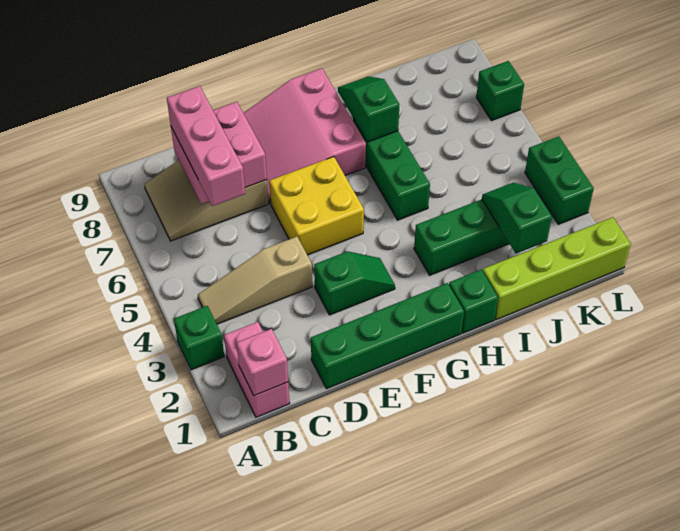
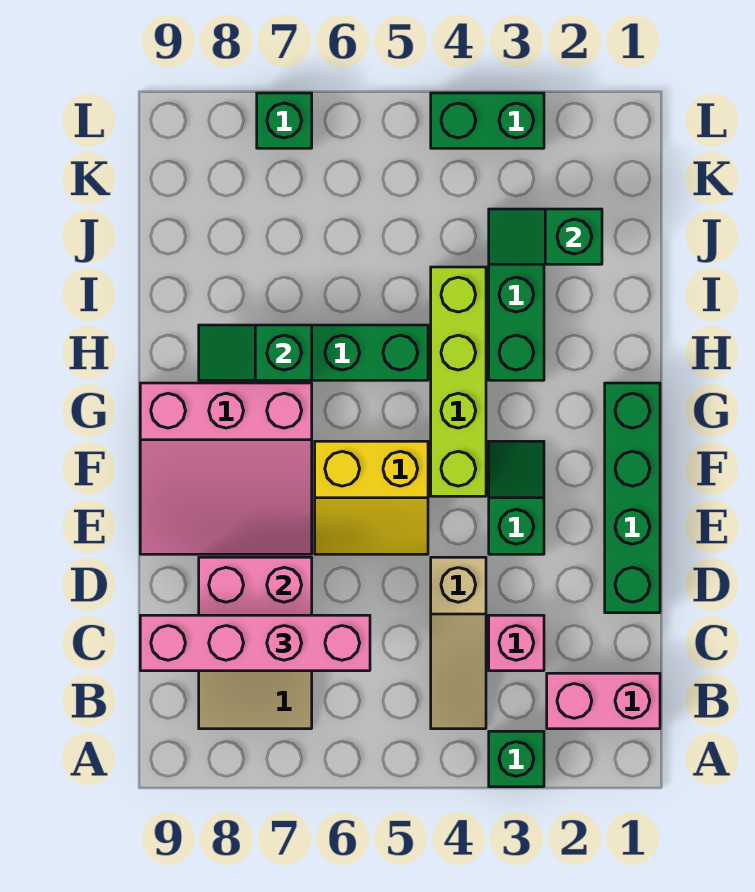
pink brick B1 level 2 -> pink brick C3 level 1
pink brick C6:C8 level 3 -> pink brick C6:C9 level 3
yellow brick E5:F6 level 1 -> yellow slope E5:F6 level 1 top F
green brick H1 level 1 -> none
lime brick I1:L1 level 1 -> lime brick F4:I4 level 1

